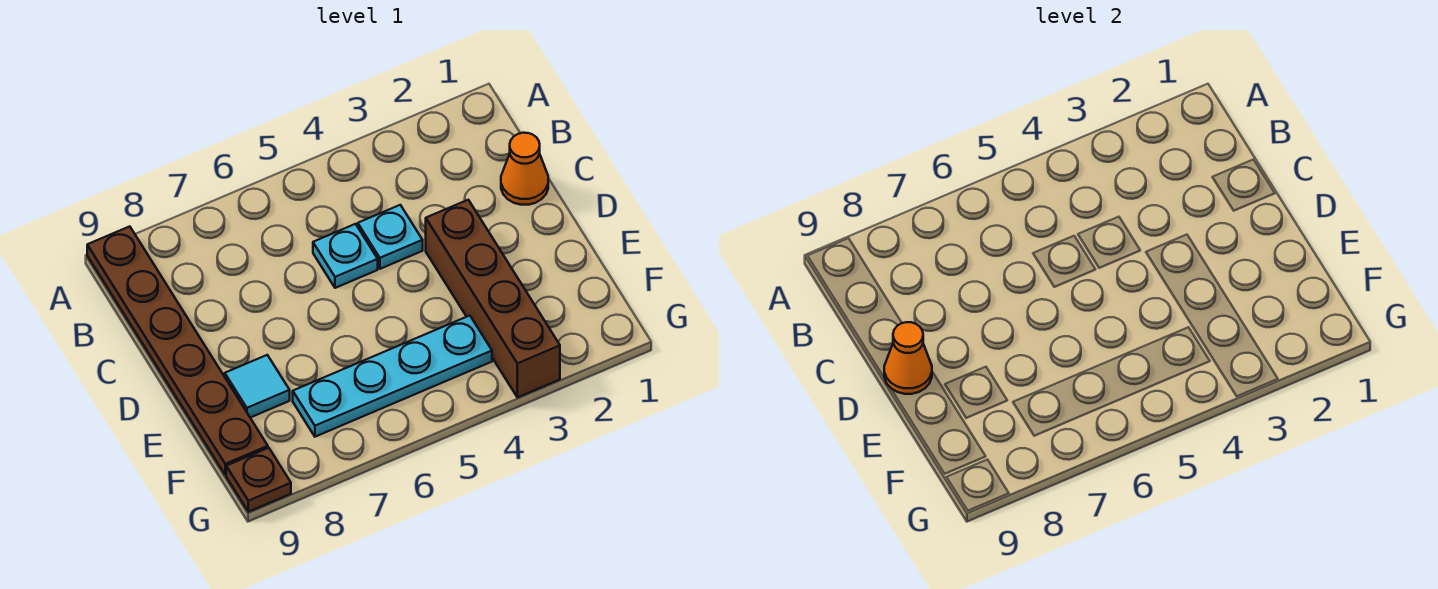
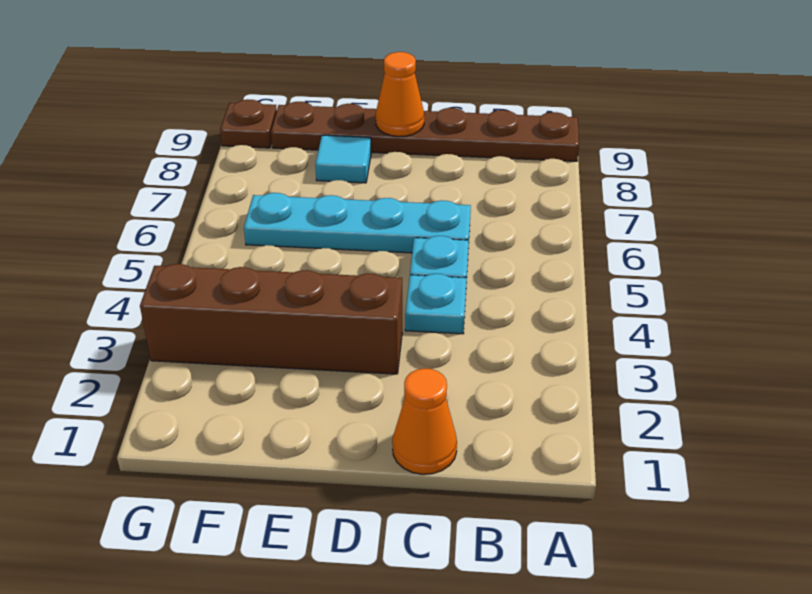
cyan plate F4:F7 level 1 -> cyan plate C6:F6 level 1

